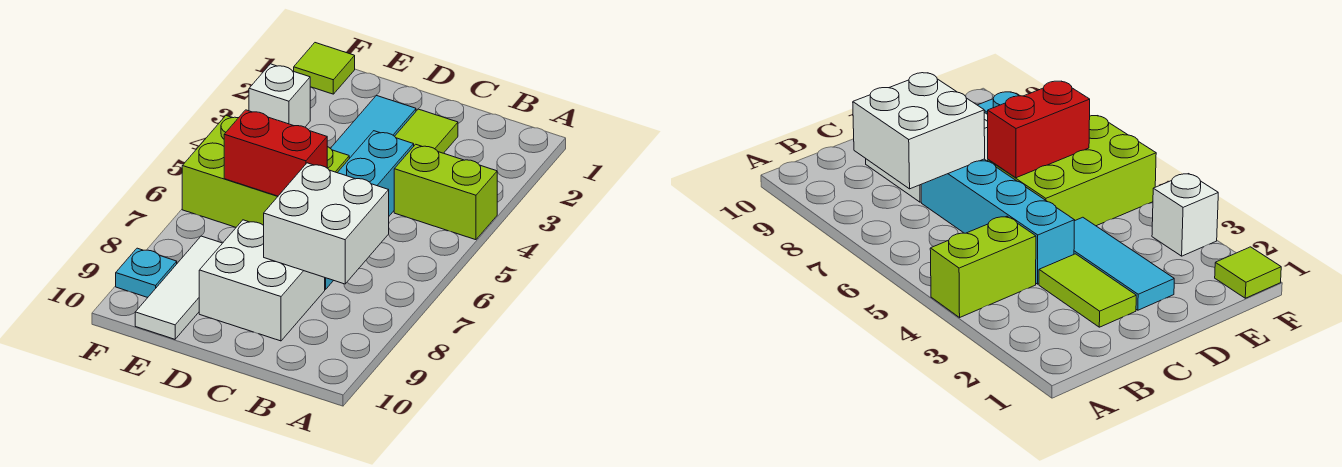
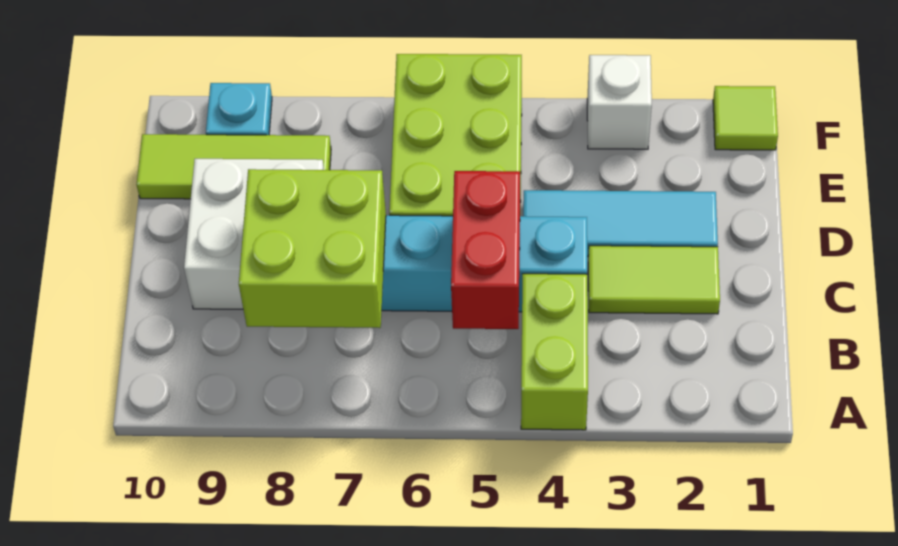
white brick B7:C8 level 2 -> lime brick B7:C8 level 2
red brick D6:E6 level 2 -> red brick B5:C5 level 2
white tile E8:E10 level 1 -> lime tile E8:E10 level 1

